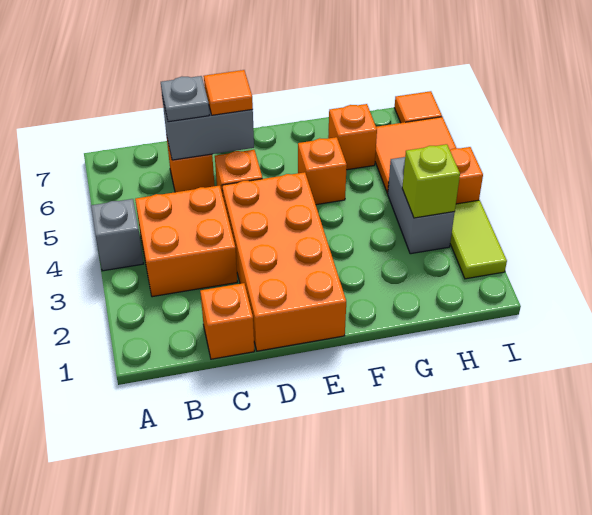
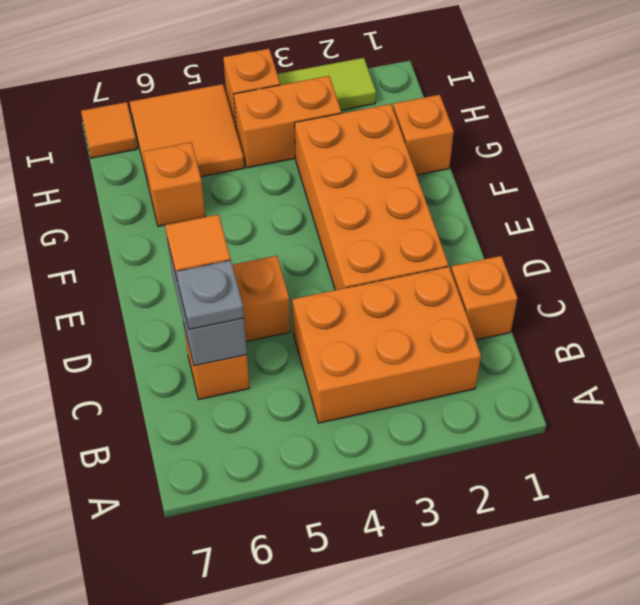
grey brick A4 level 1 -> none
orange brick B3:C4 level 1 -> orange brick B2:C4 level 1
orange brick D1:E4 level 1 -> orange brick D2:G3 level 1
orange brick F5 level 1 -> orange brick G1 level 1
grey brick H3:H4 level 1 -> orange brick H3:H4 level 1
lime brick H3 level 2 -> none

